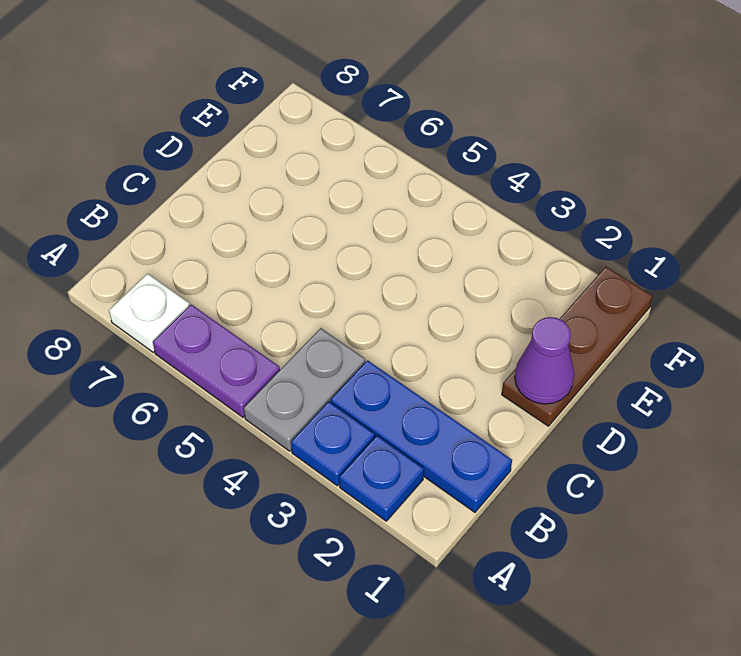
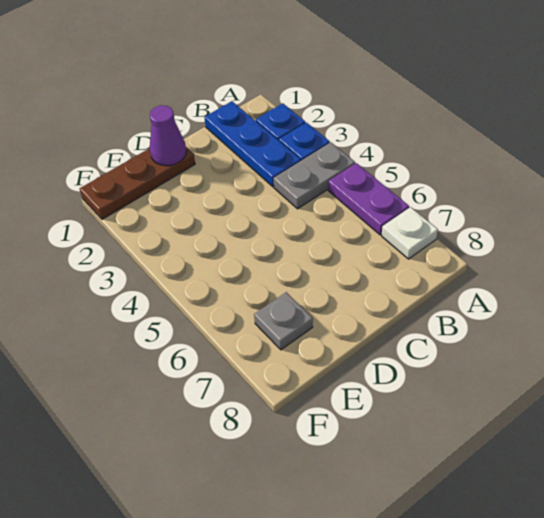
none -> grey plate E7 level 1

